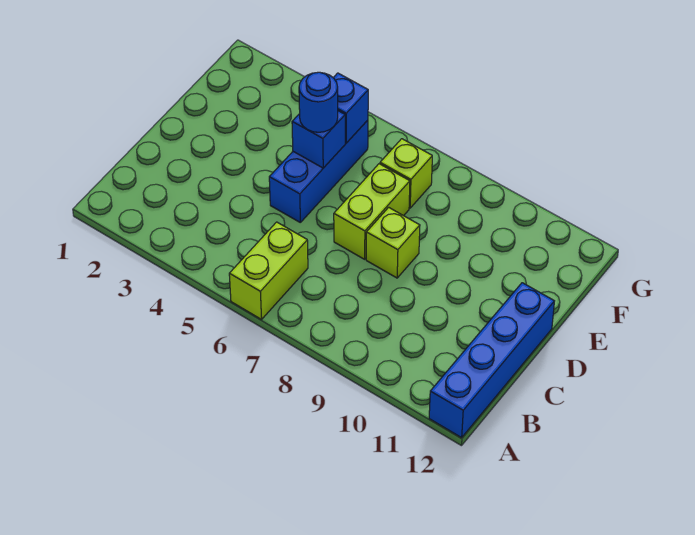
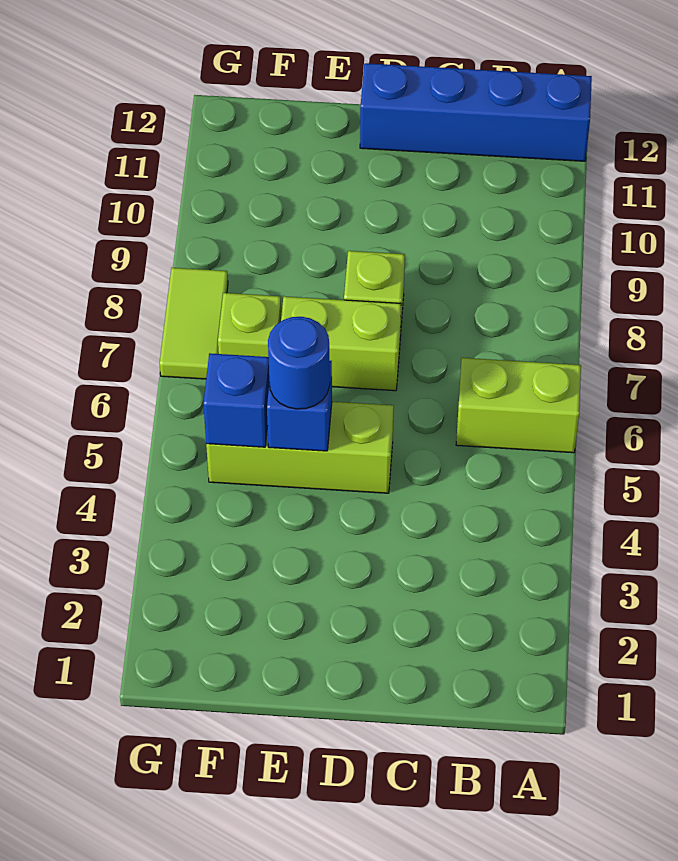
blue brick D5:F5 level 1 -> lime brick D5:F5 level 1
none -> lime tile G7:G8 level 1

